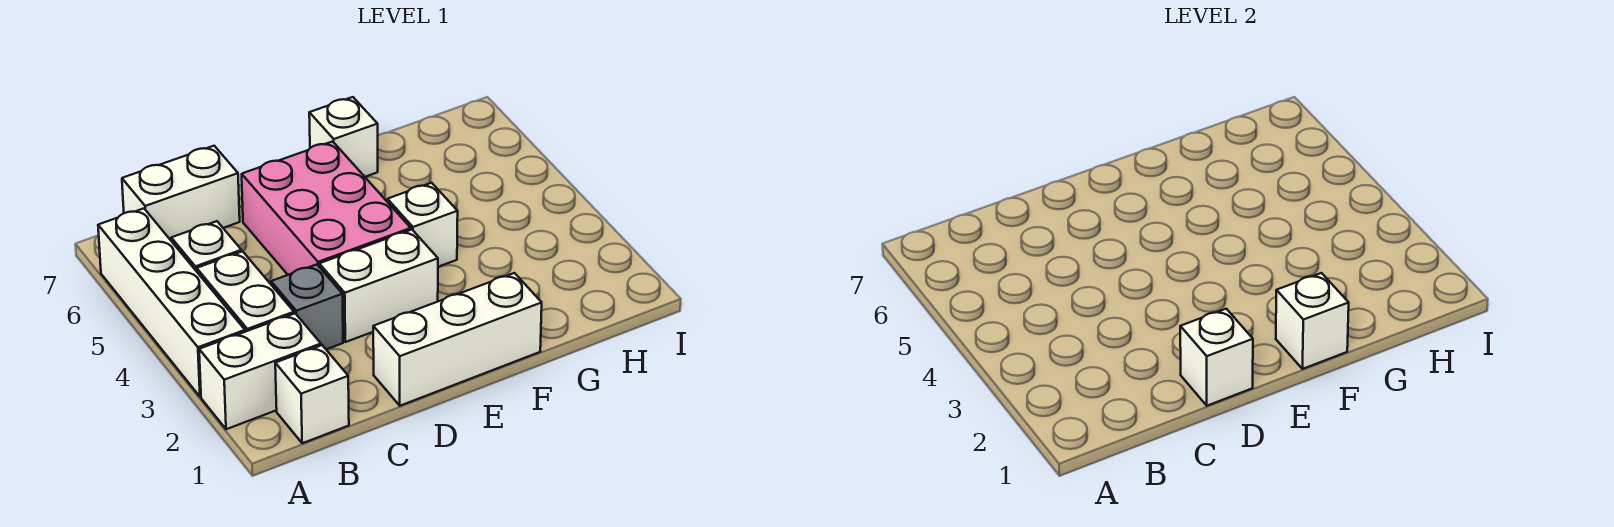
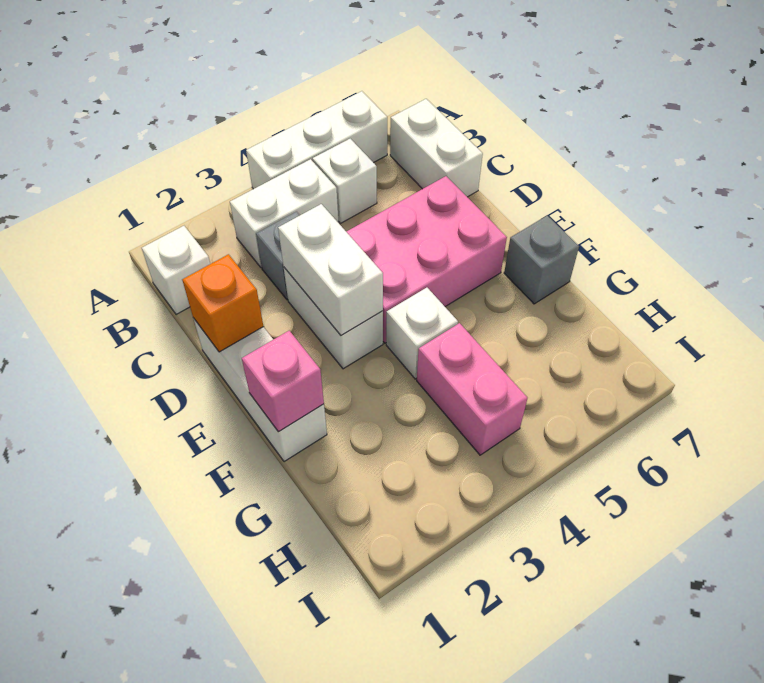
white brick A2:B2 level 1 -> white brick D3:E3 level 2
white brick A3:A6 level 1 -> white brick A4:A6 level 1
white brick D1 level 2 -> orange brick D1 level 2
white brick F1 level 2 -> pink brick F1 level 2
white brick F7 level 1 -> grey brick F7 level 1
none -> pink brick G4:H4 level 1

